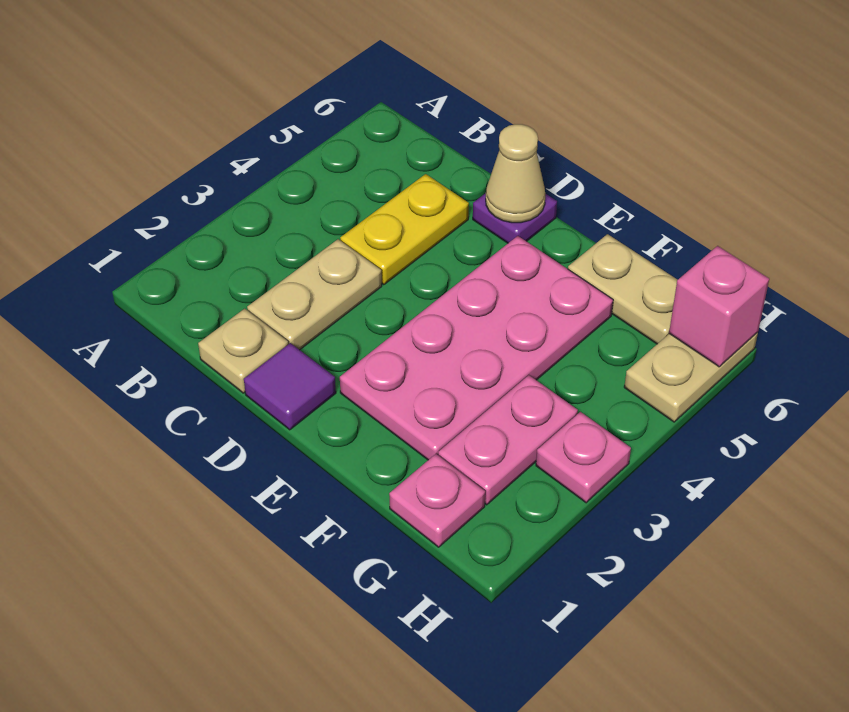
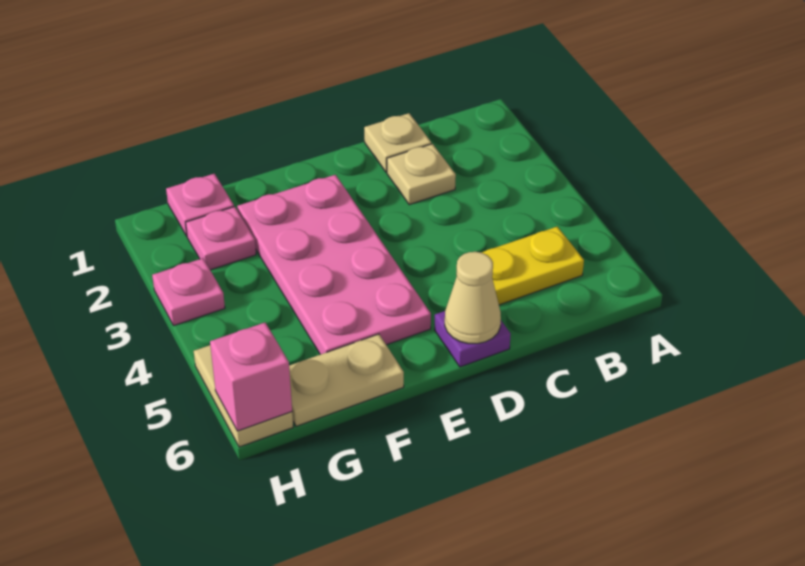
tan plate C2:C3 level 1 -> tan plate C2 level 1
yellow plate C4:C5 level 1 -> yellow plate B5:C5 level 1
purple tile D1 level 1 -> none
pink plate G2:G3 level 1 -> pink plate G2 level 1

